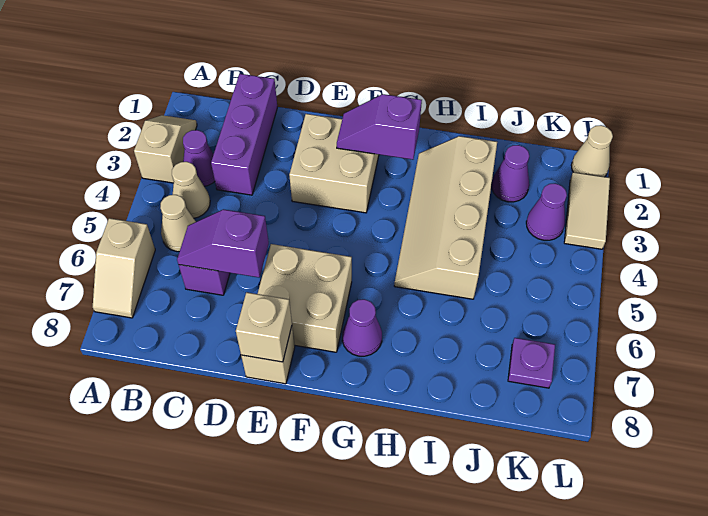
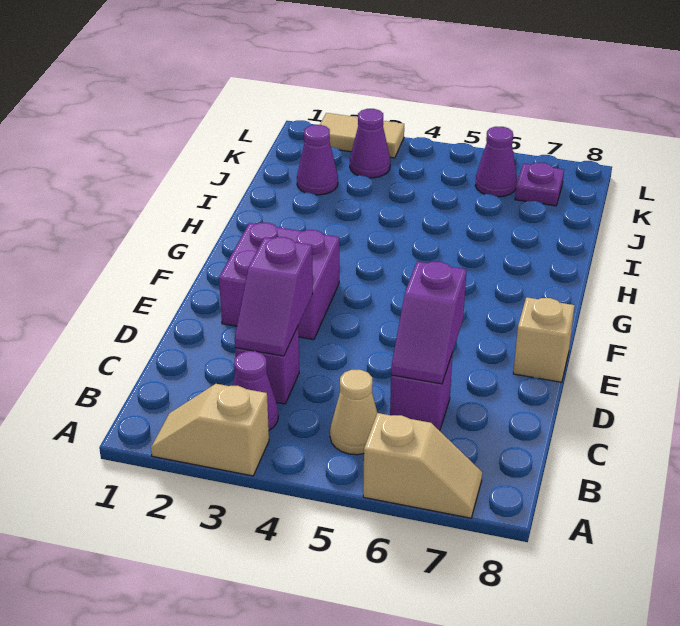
tan cone B4 level 1 -> none
purple brick C1:C3 level 1 -> purple brick C3 level 1
tan brick E2:F3 level 1 -> purple brick E2:F3 level 1
tan brick E6:F7 level 1 -> none
tan brick E8 level 2 -> none
purple slope F2:G2 level 2 top G -> purple slope C3:D3 level 2 top D
purple cone G7 level 1 -> purple cone K6 level 1
tan slope H2:I5 level 1 top I -> none
tan cone L1 level 1 -> none

